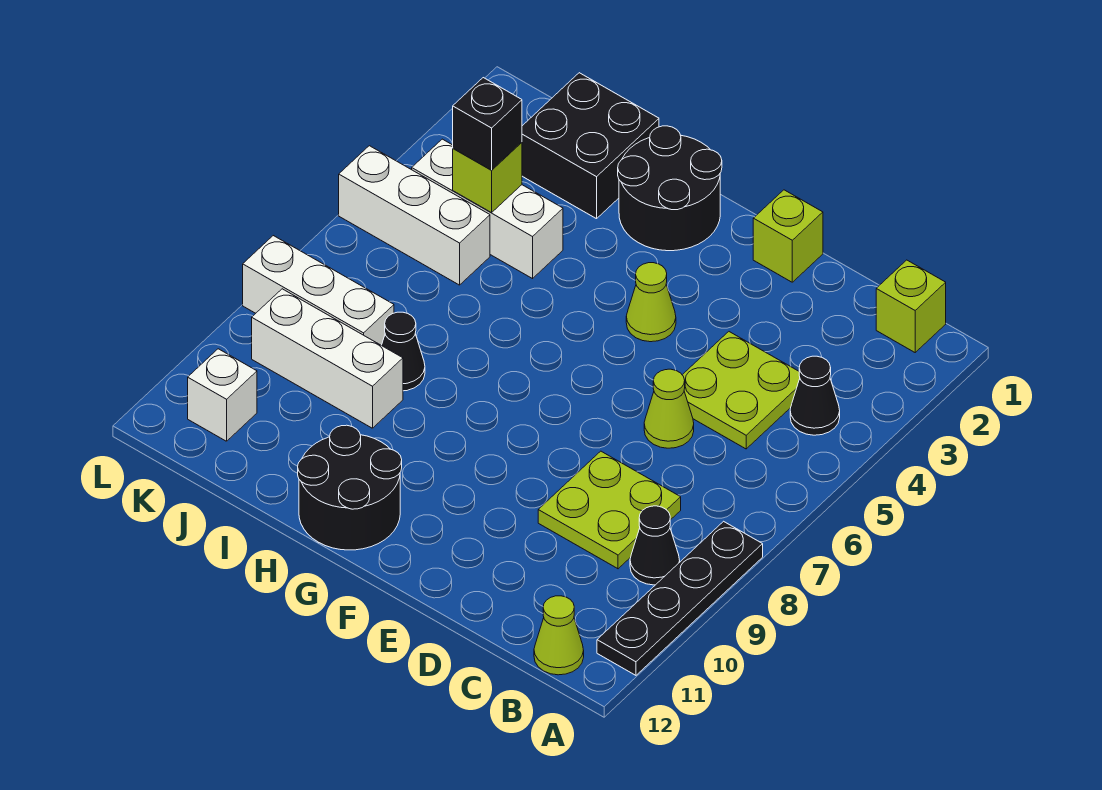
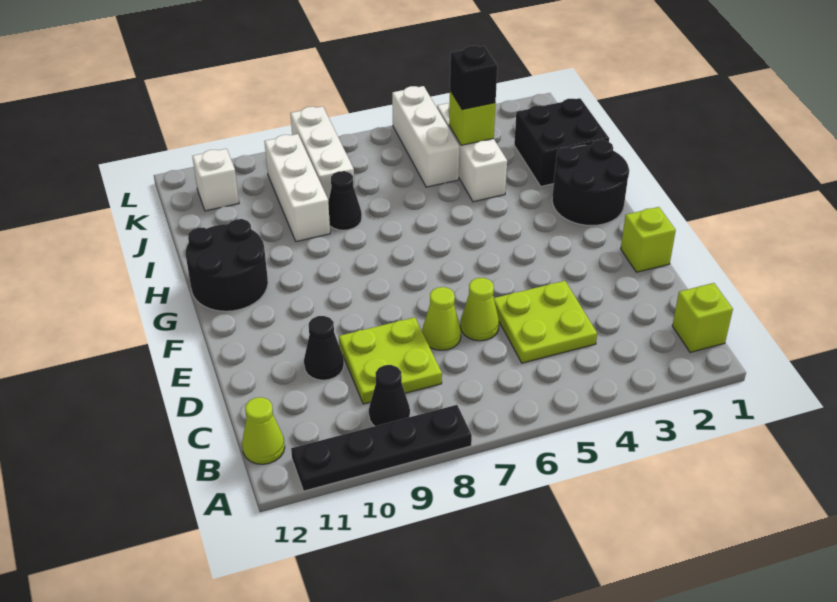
black cone B4 level 1 -> black cone D10 level 1
lime cone F4 level 1 -> lime cone D7 level 1

